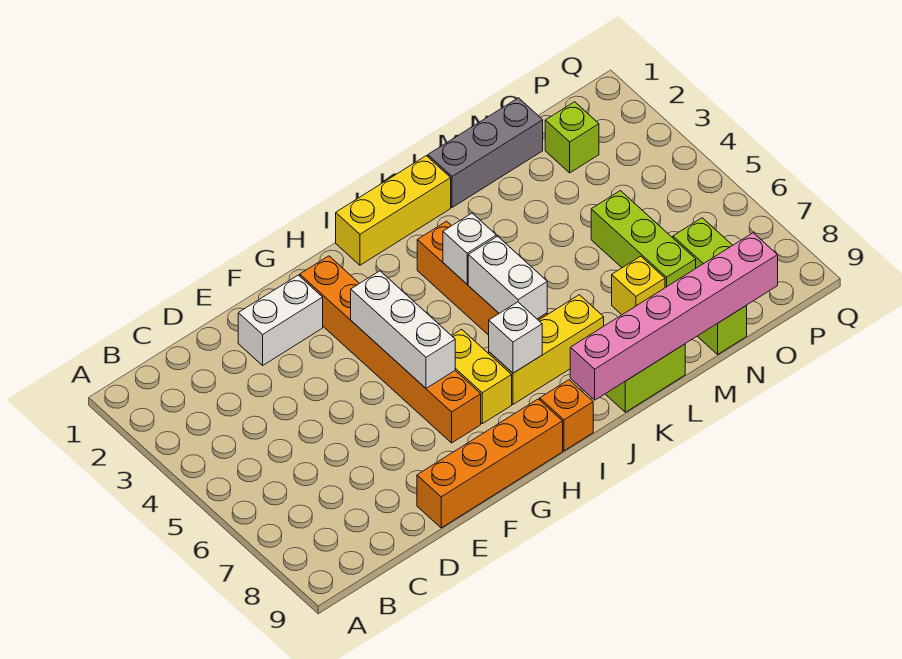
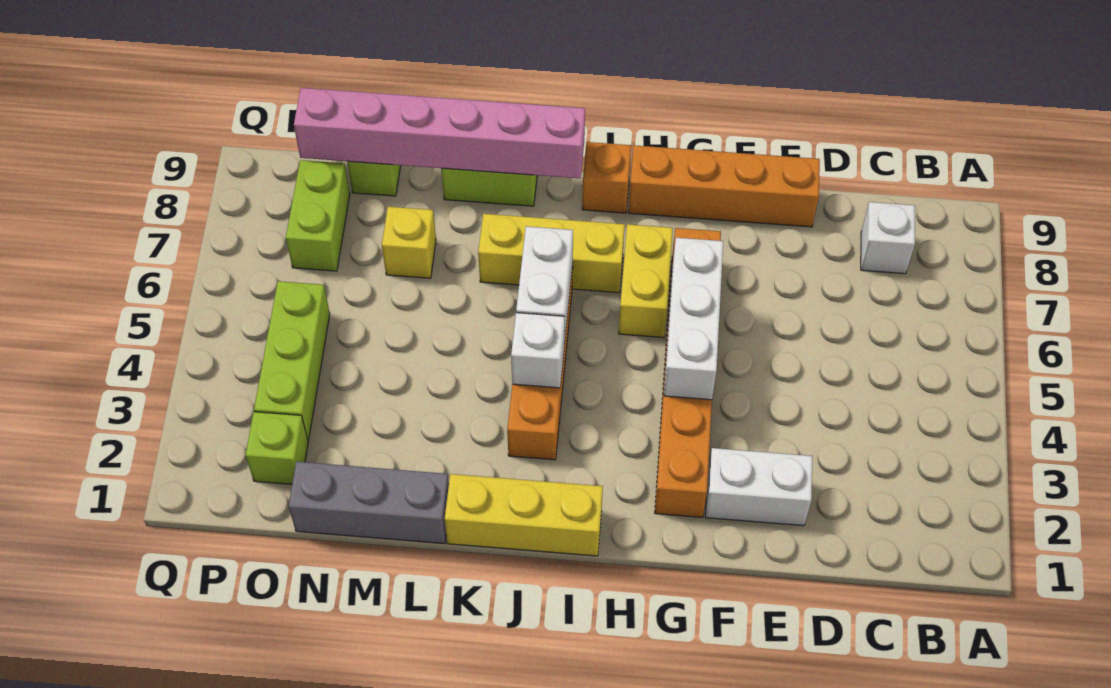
white brick I7 level 2 -> white brick C8 level 1
lime brick N5:N7 level 1 -> lime brick O3:O5 level 1

